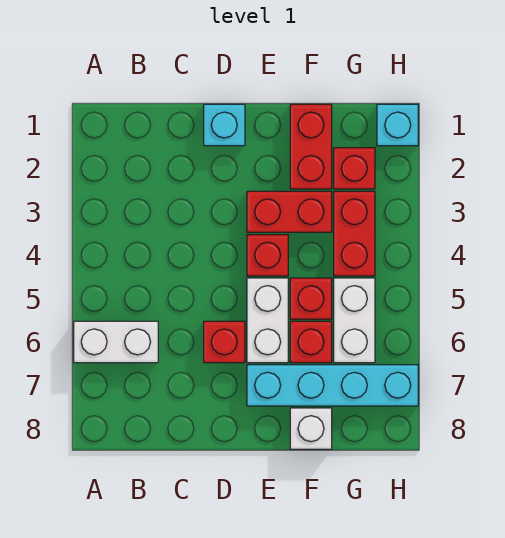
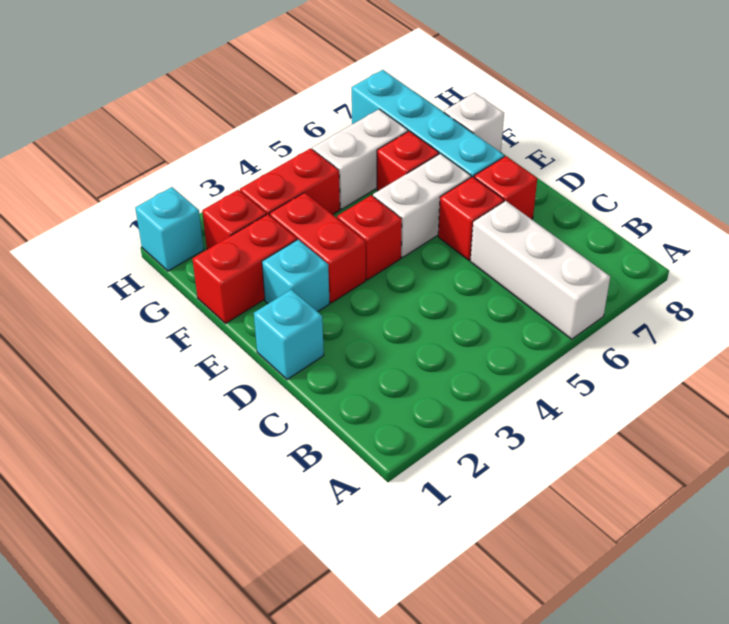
white brick A6:B6 level 1 -> white brick A6:C6 level 1
none -> cyan brick E2 level 1
red brick F5 level 1 -> red brick D7 level 1

